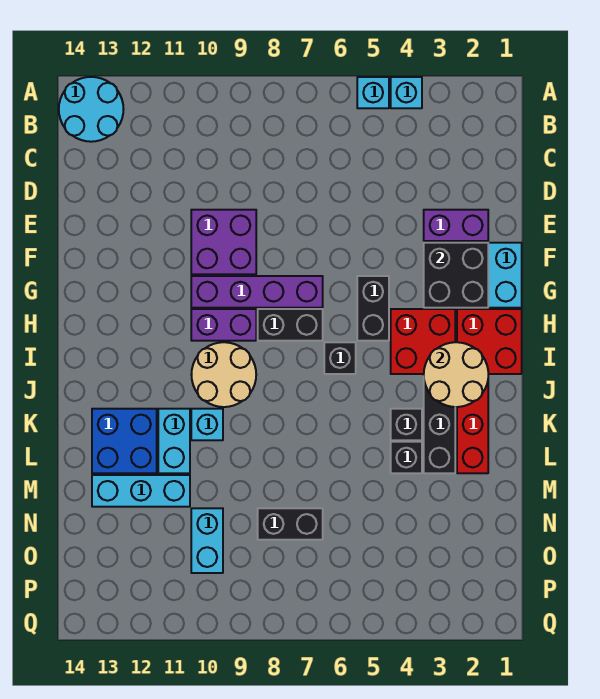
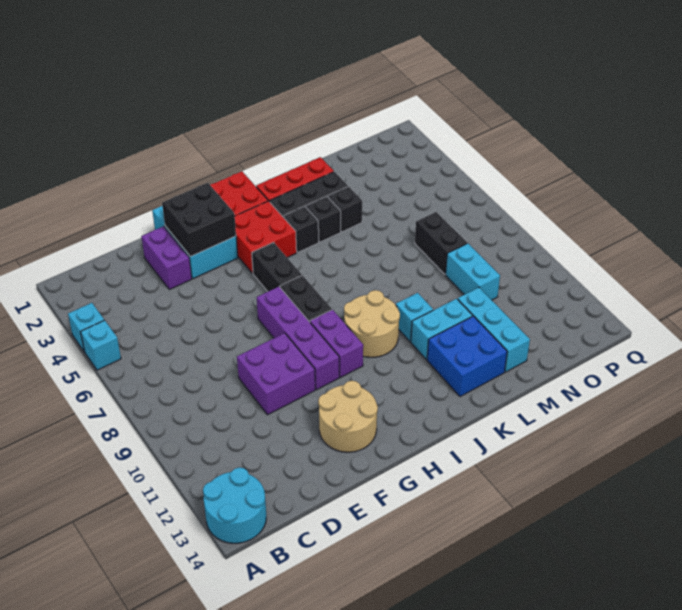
black brick G5:H5 level 1 -> black brick H5:H6 level 1
tan round brick I2:J3 level 2 -> tan round brick F12:G13 level 1
black brick I6 level 1 -> black brick J4 level 1
cyan brick N10:O10 level 1 -> cyan brick N9:N10 level 1

